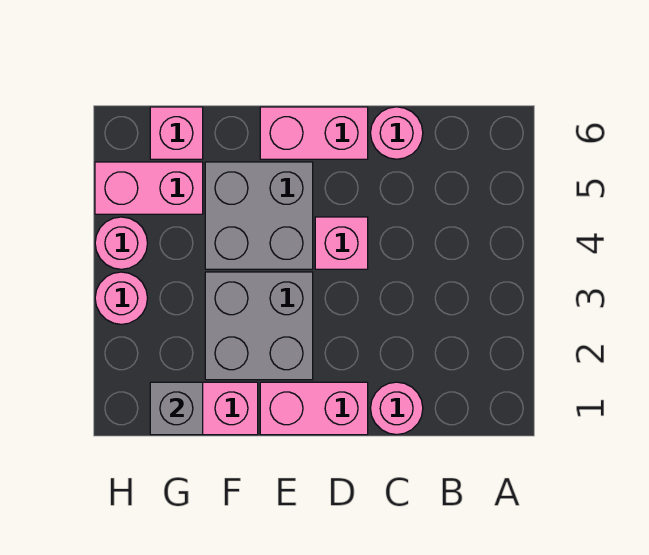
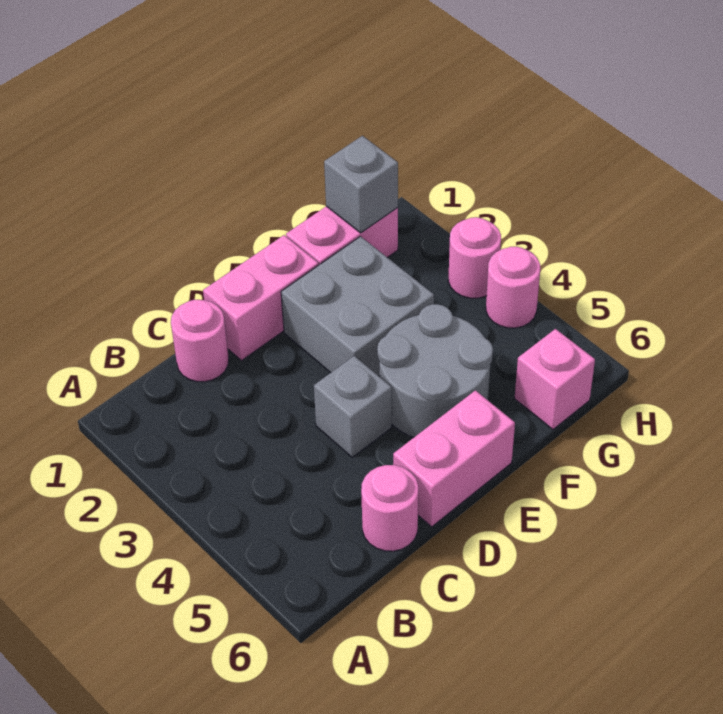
pink brick D4 level 1 -> grey brick D4 level 1
grey brick E4:F5 level 1 -> grey round brick E4:F5 level 1
pink brick G5:H5 level 1 -> none

